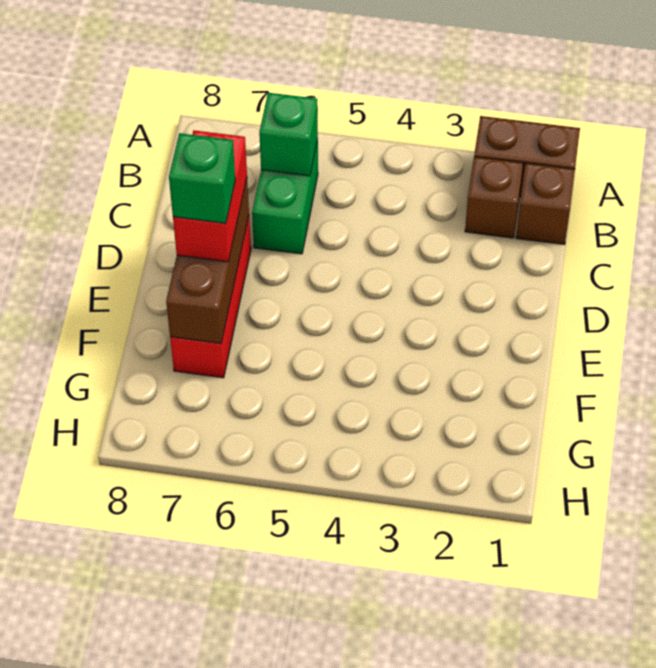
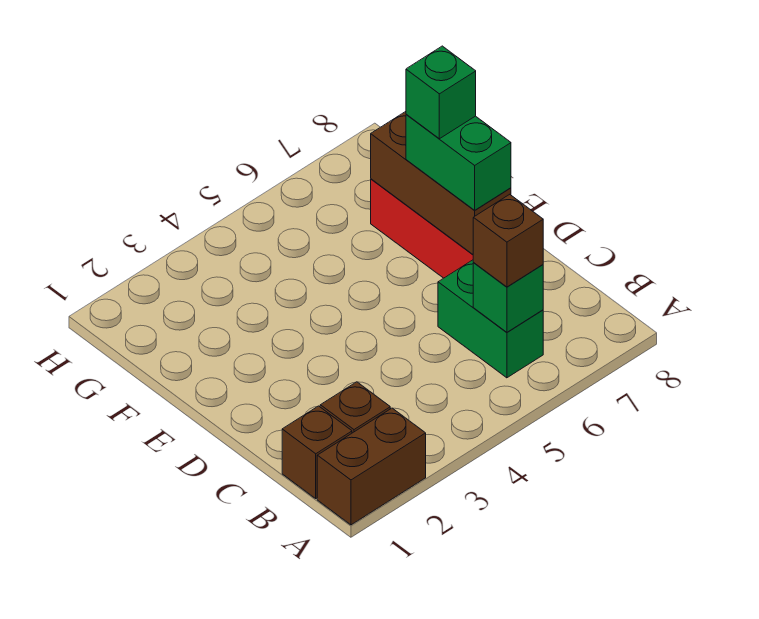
none -> brown brick B6 level 3
red brick D7:E7 level 3 -> green brick D7:E7 level 3

